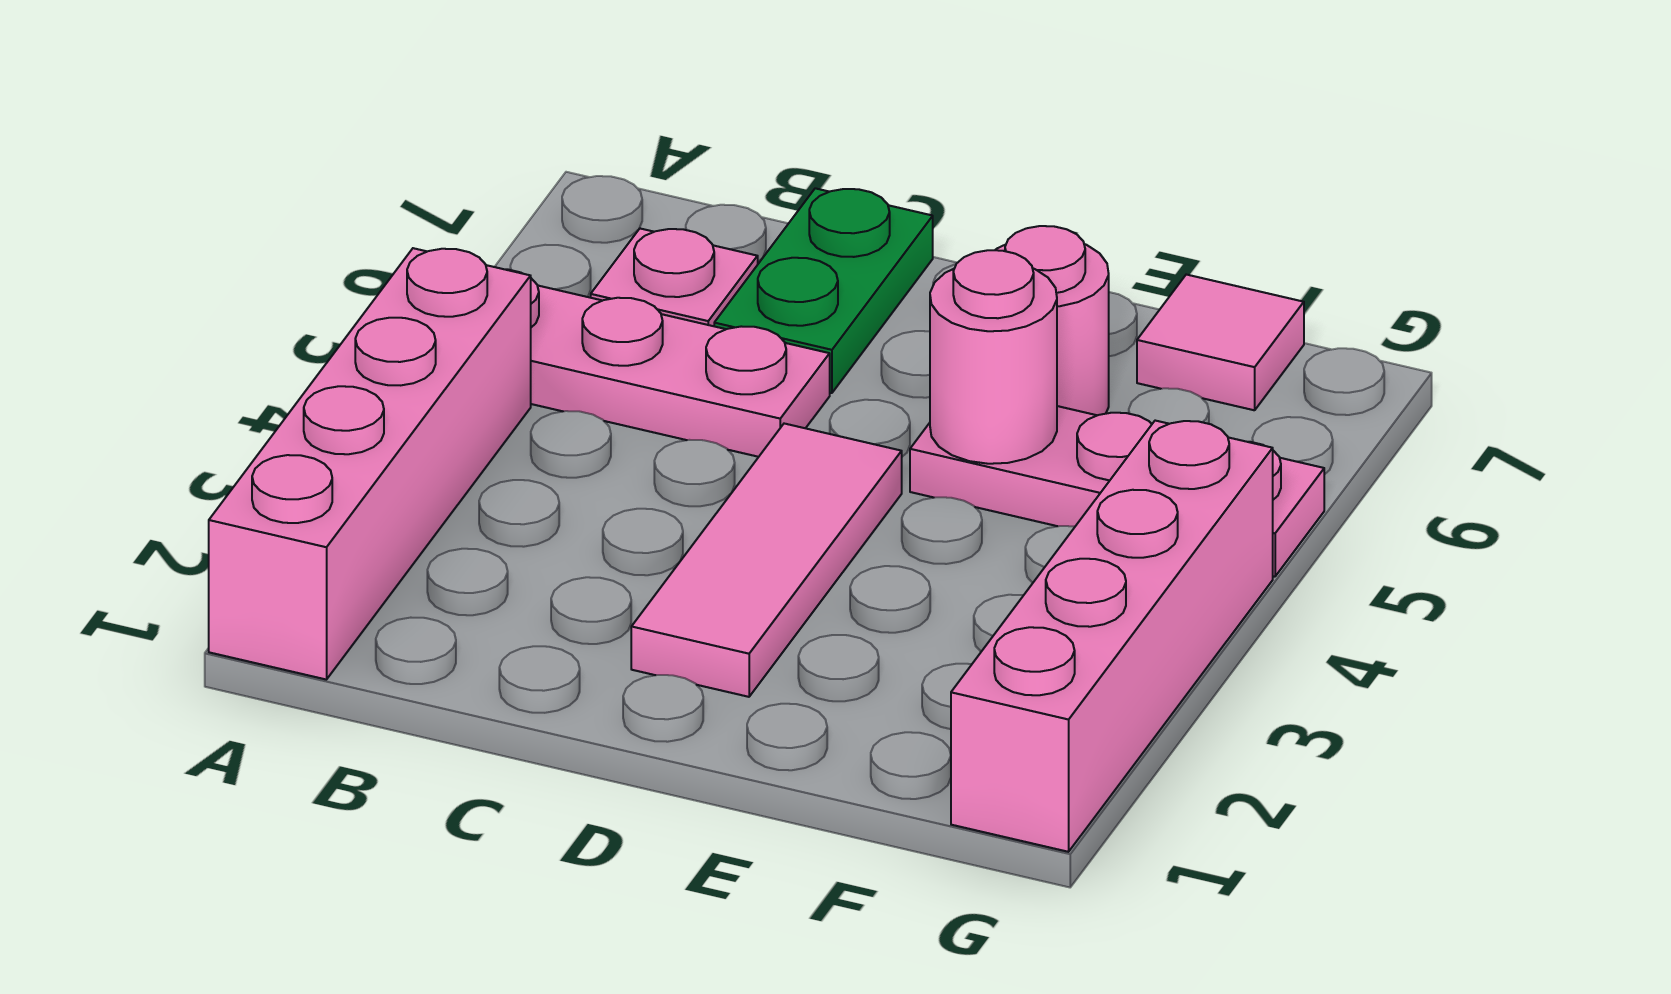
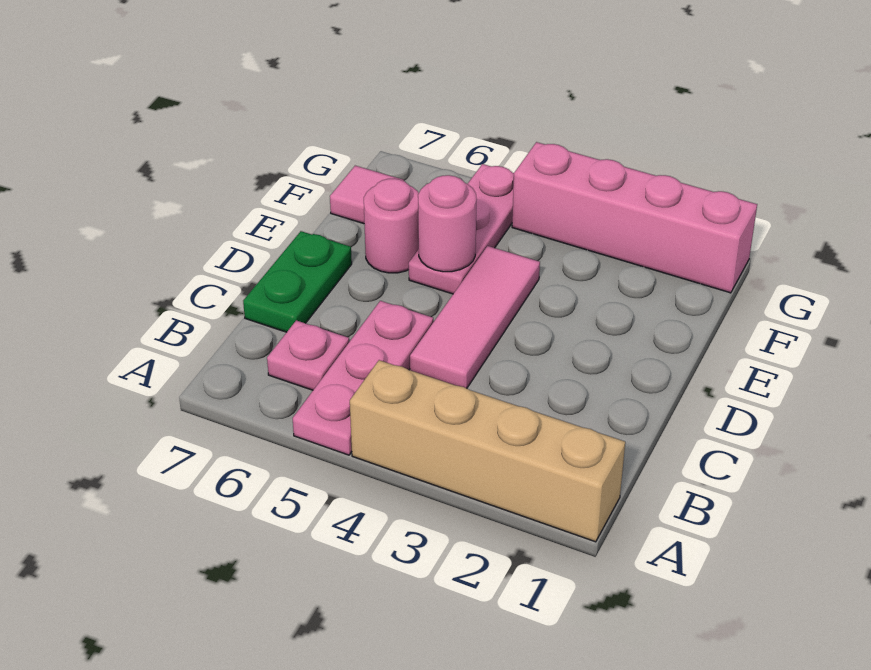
pink brick A1:A4 level 1 -> tan brick A1:A4 level 1
green plate C6:C7 level 1 -> green plate C7:D7 level 1
pink tile D2:D4 level 1 -> pink tile C4:E4 level 1

